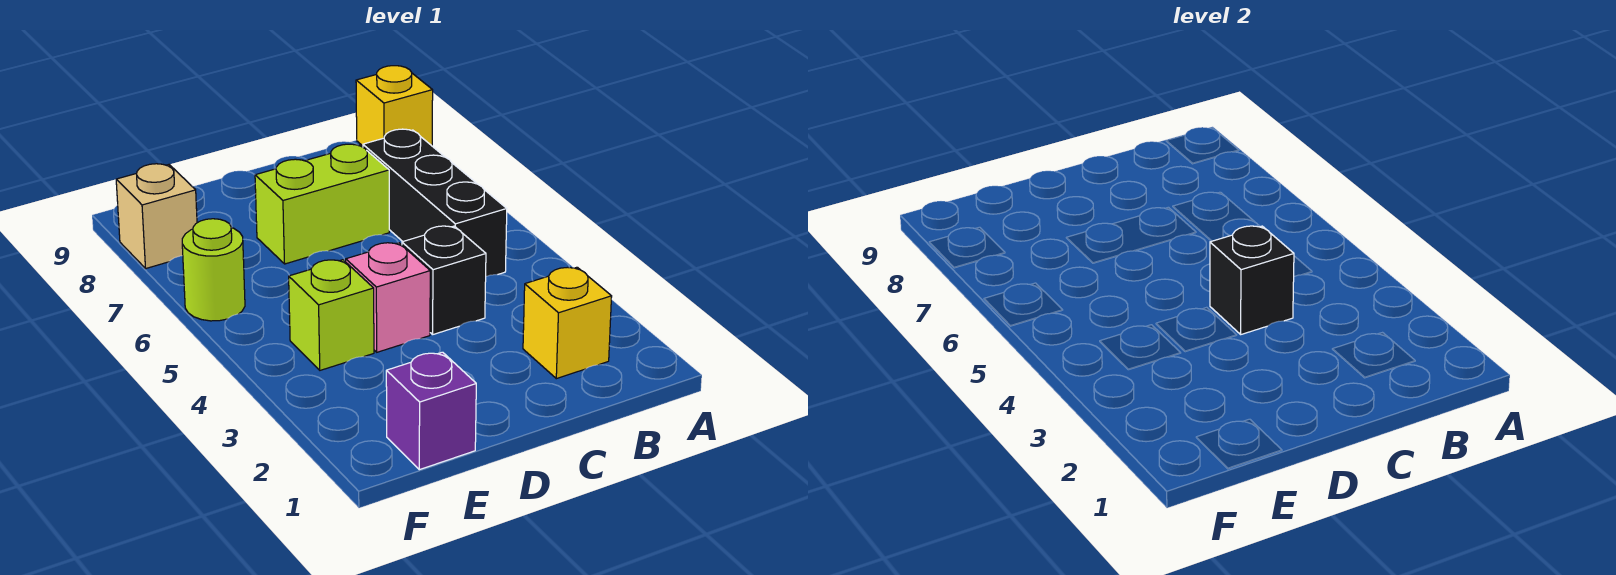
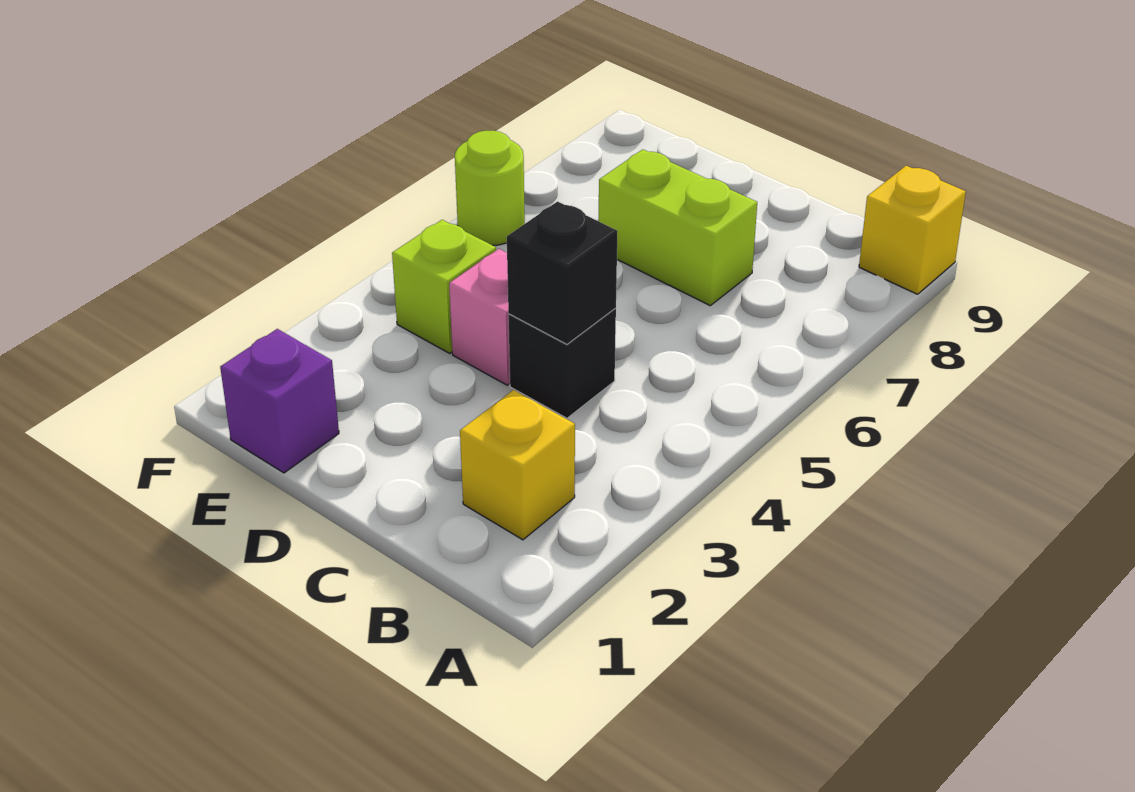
black brick B5:B7 level 1 -> none
tan brick F8 level 1 -> none

